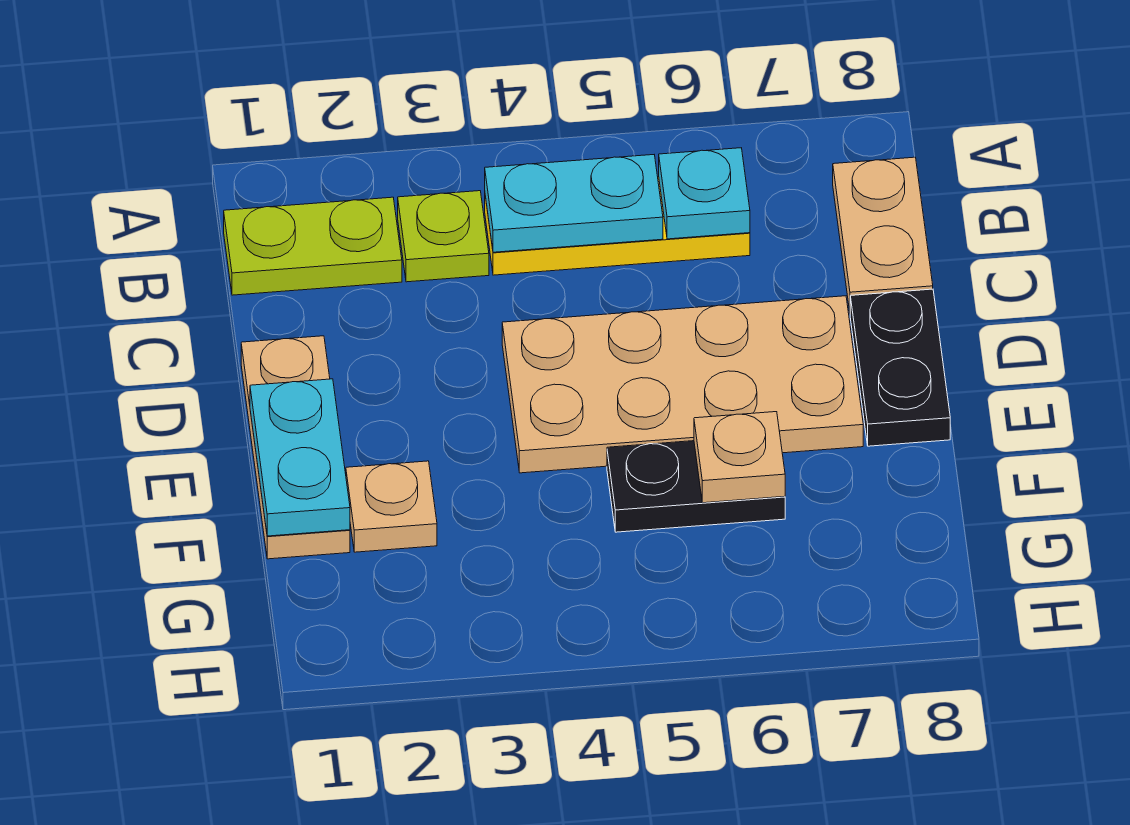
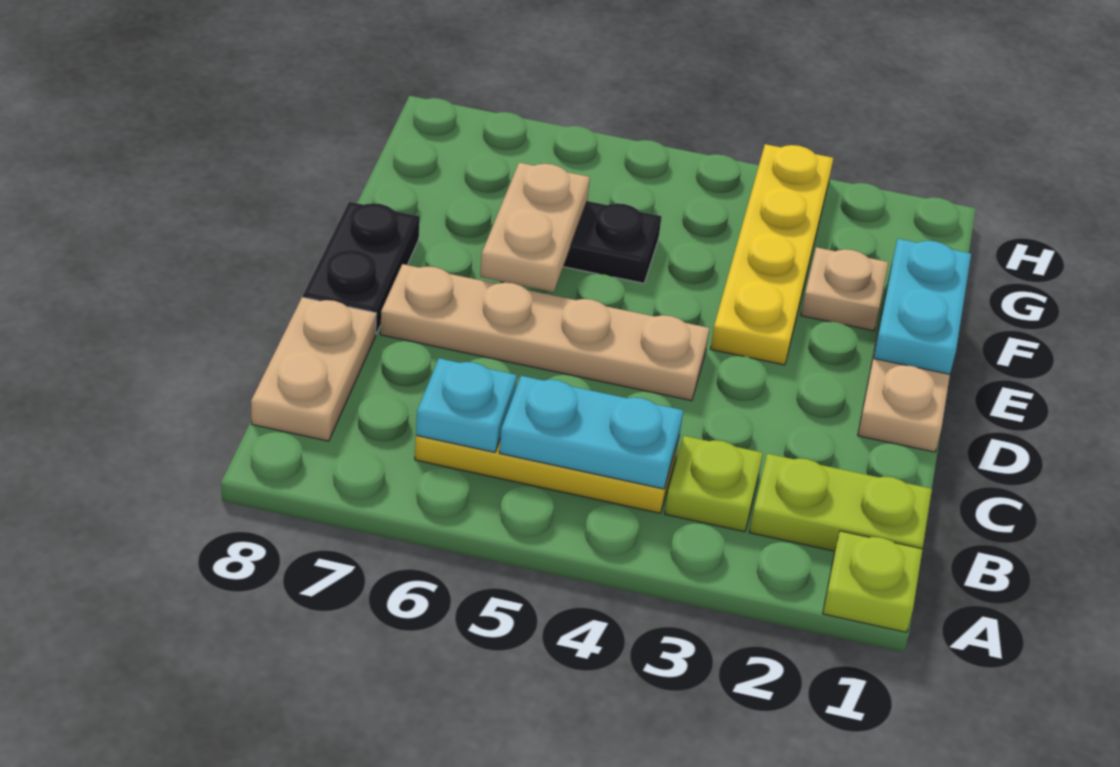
none -> lime plate A1 level 1
tan plate D4:E7 level 1 -> tan plate D4:D7 level 1
none -> yellow plate E3:H3 level 1
tan plate F6 level 2 -> tan plate E6:F6 level 2

